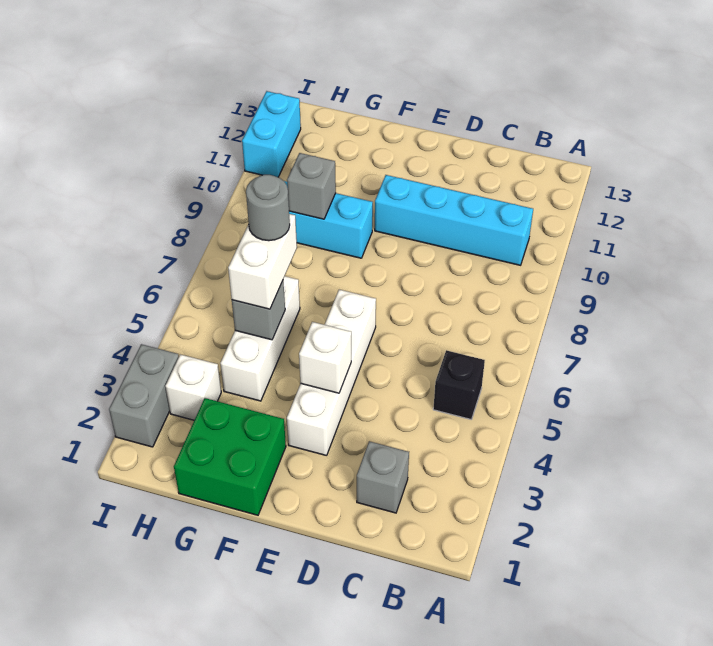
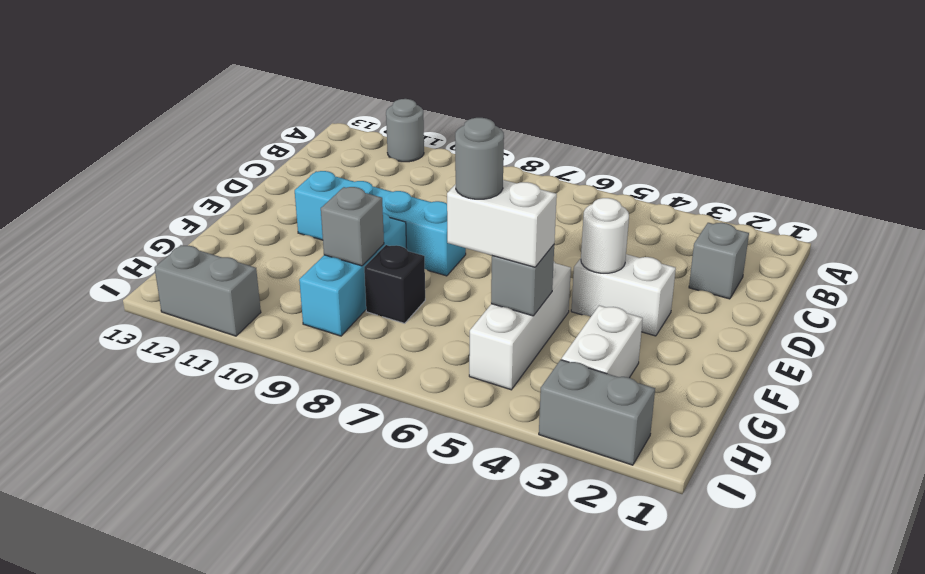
none -> grey round brick A11 level 1
black brick B5 level 1 -> black brick G8 level 1
cyan brick B10:E10 level 1 -> cyan brick E8:E11 level 1
white brick E3:E6 level 1 -> white brick E3:E4 level 1
white brick E4 level 2 -> white round brick E4 level 2
green brick F1:G2 level 1 -> none
white brick G4:G6 level 1 -> white brick F5:H5 level 1
white brick H3 level 1 -> white brick G3:H3 level 1
cyan brick I11:I12 level 1 -> grey brick I11:I12 level 1

